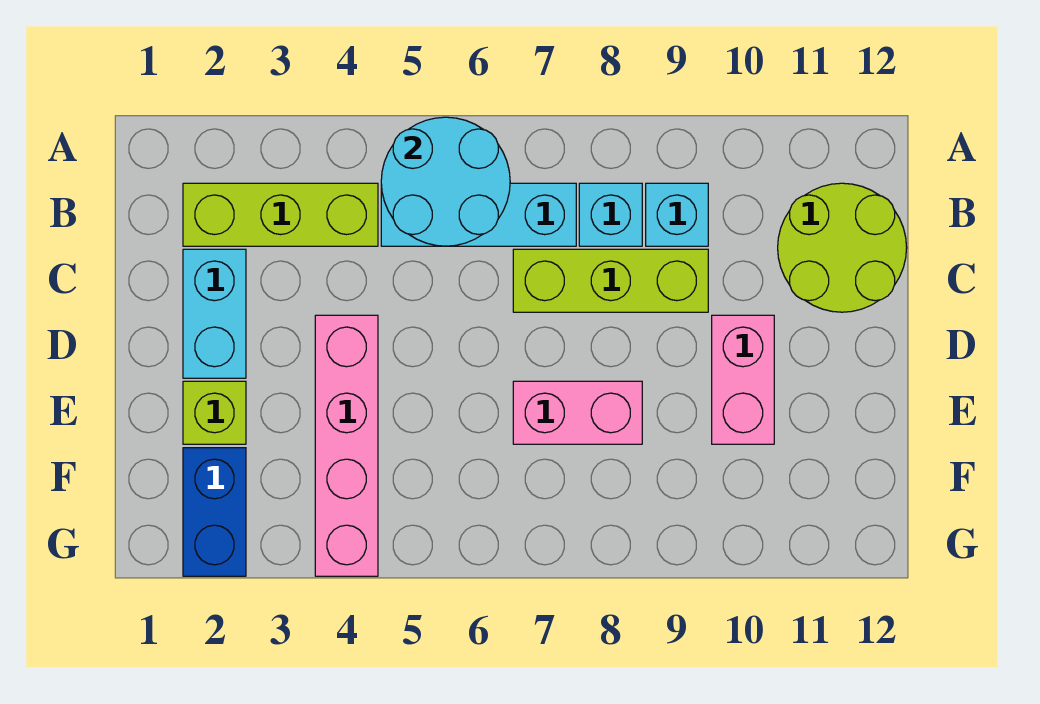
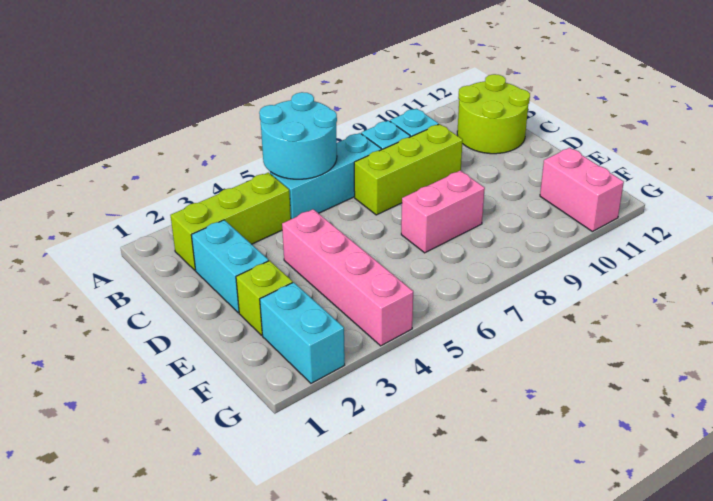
pink brick D10:E10 level 1 -> pink brick F11:G11 level 1
blue brick F2:G2 level 1 -> cyan brick F2:G2 level 1

